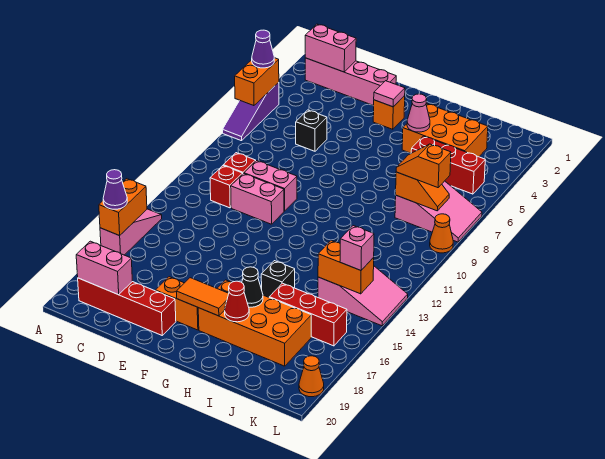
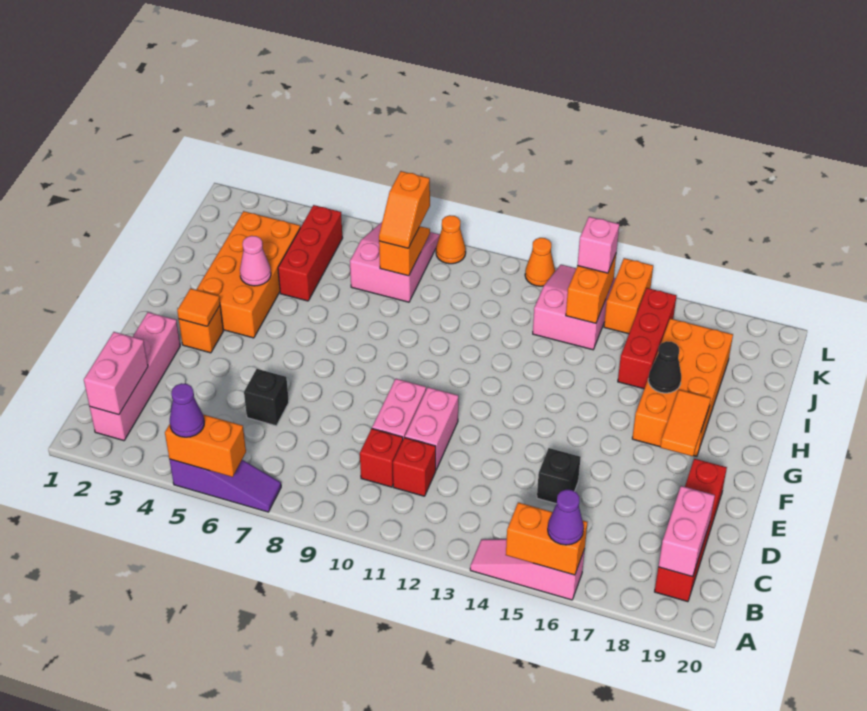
orange brick E18:F18 level 1 -> orange brick K15:L15 level 1
pink tile F3 level 2 -> orange tile F3 level 2
orange brick H3:J4 level 1 -> orange brick G3:J4 level 1
black brick H15 level 1 -> black brick D15 level 1
red cone H18 level 2 -> none
orange cone L19 level 1 -> orange cone L12 level 1

